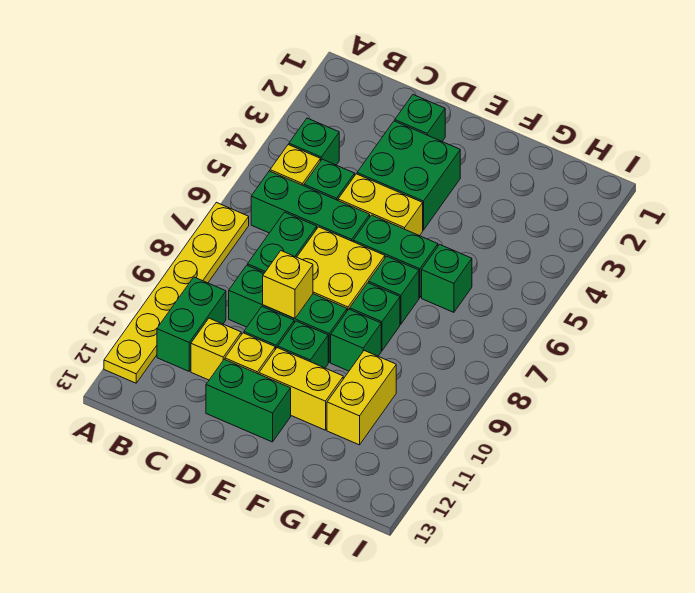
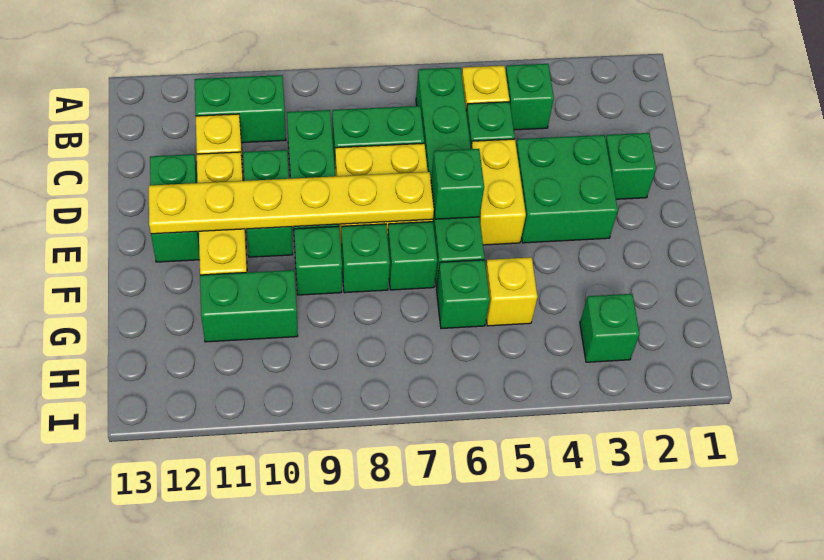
yellow plate A7:A12 level 1 -> yellow plate E7:E12 level 2
yellow brick D9 level 2 -> yellow brick G5 level 1
none -> green brick E6 level 2
yellow brick G10:G11 level 1 -> green brick G10:G11 level 1
none -> green brick H3 level 1

